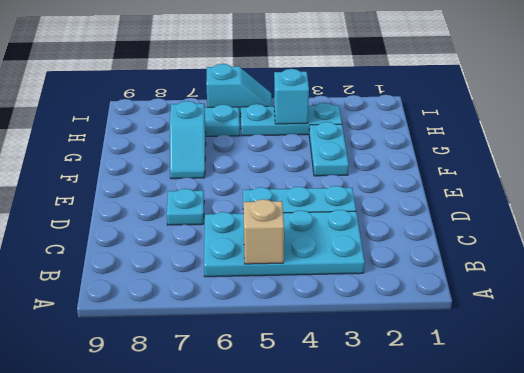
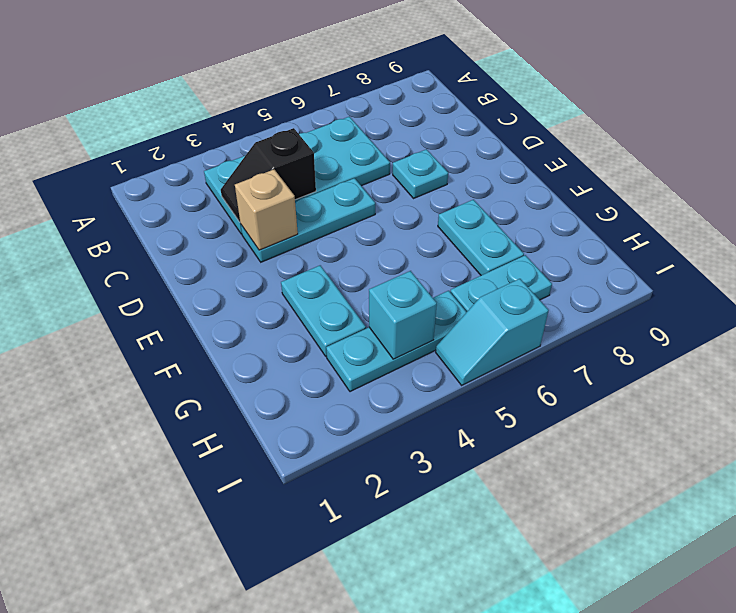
tan brick B5 level 2 -> tan brick D3 level 2
none -> black slope C3:C4 level 2 top 4
cyan slope F7:G7 level 1 top G -> cyan plate F7:G7 level 1

